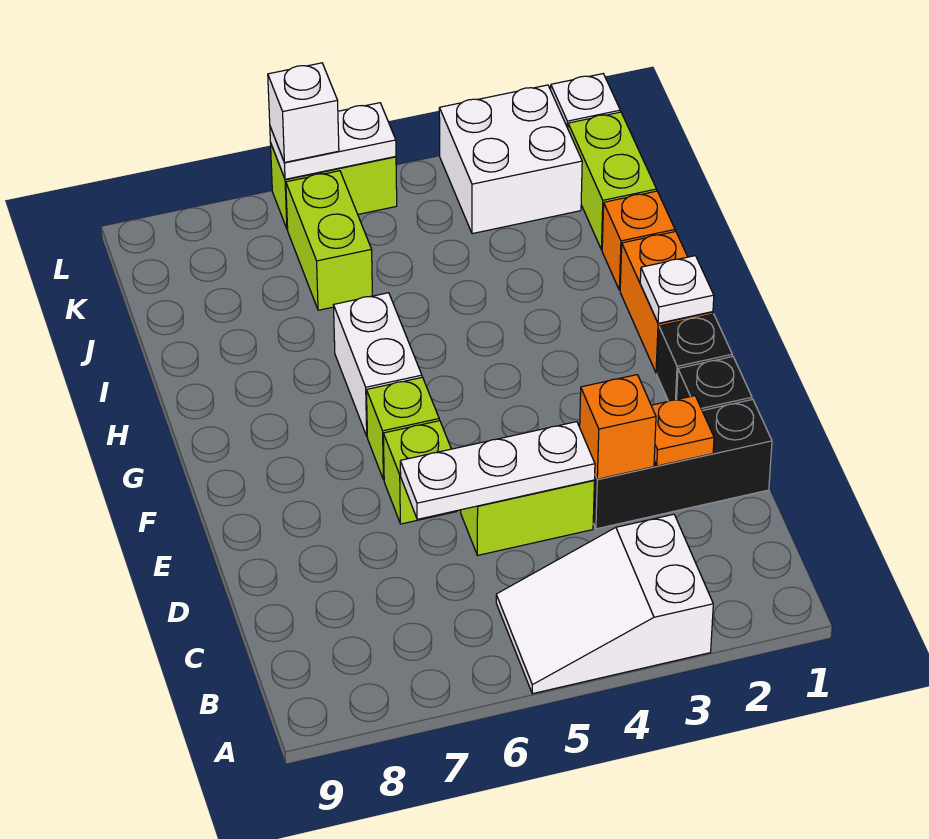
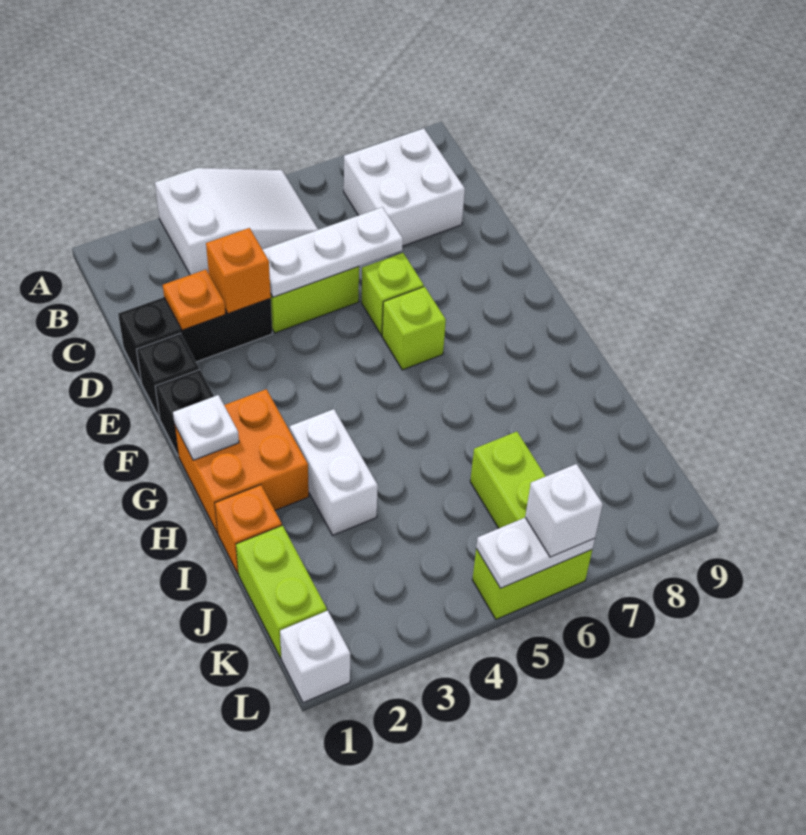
orange brick G1:H1 level 1 -> orange brick G1:H2 level 1
white brick G6:H6 level 1 -> white brick H3:I3 level 1
white brick K2:L3 level 1 -> white brick B7:C8 level 1

